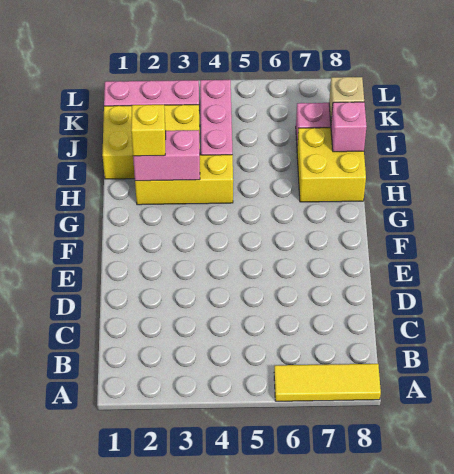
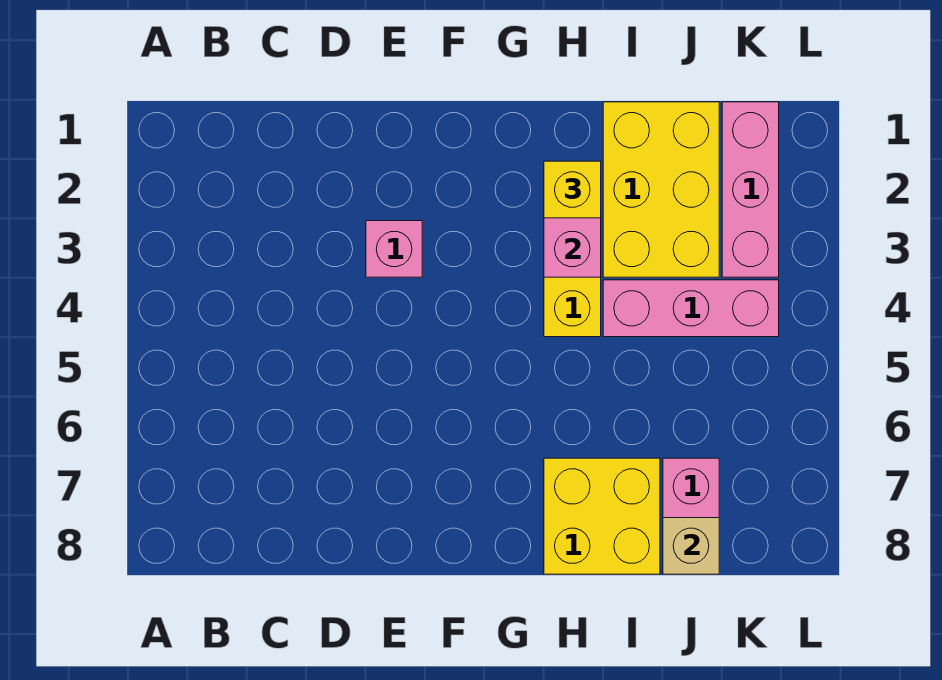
yellow tile A6:A8 level 1 -> none
pink brick I8 level 2 -> pink brick E3 level 1

